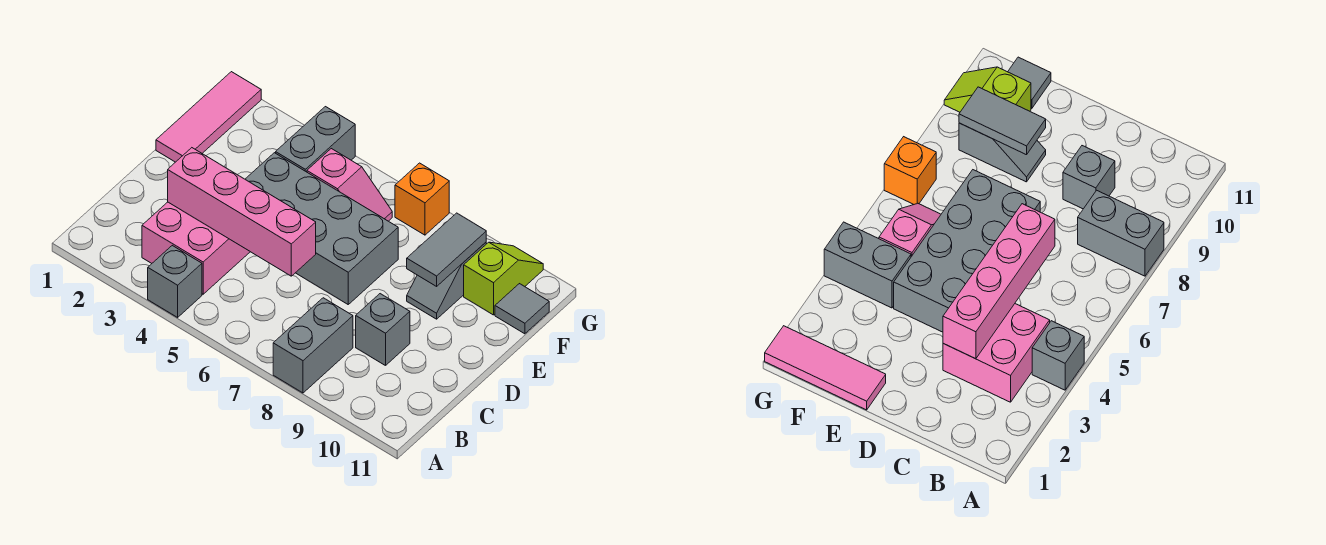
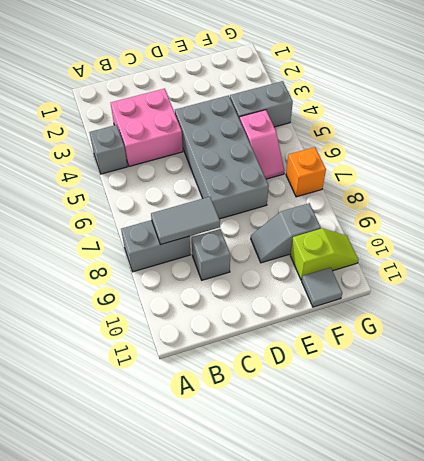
pink brick C3:C6 level 2 -> none
pink tile E1:G1 level 1 -> none
grey tile E9:F9 level 2 -> grey tile B8:C8 level 2

